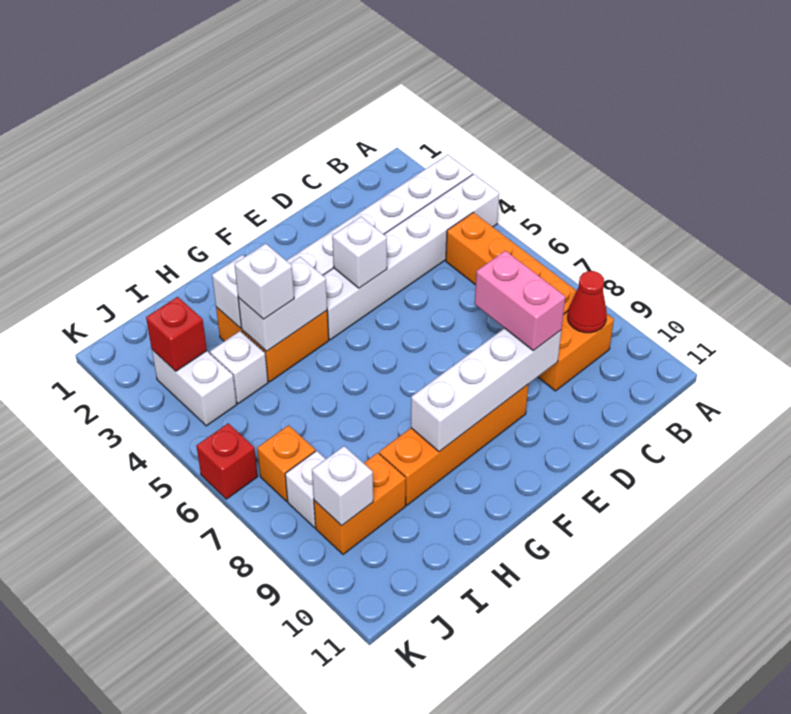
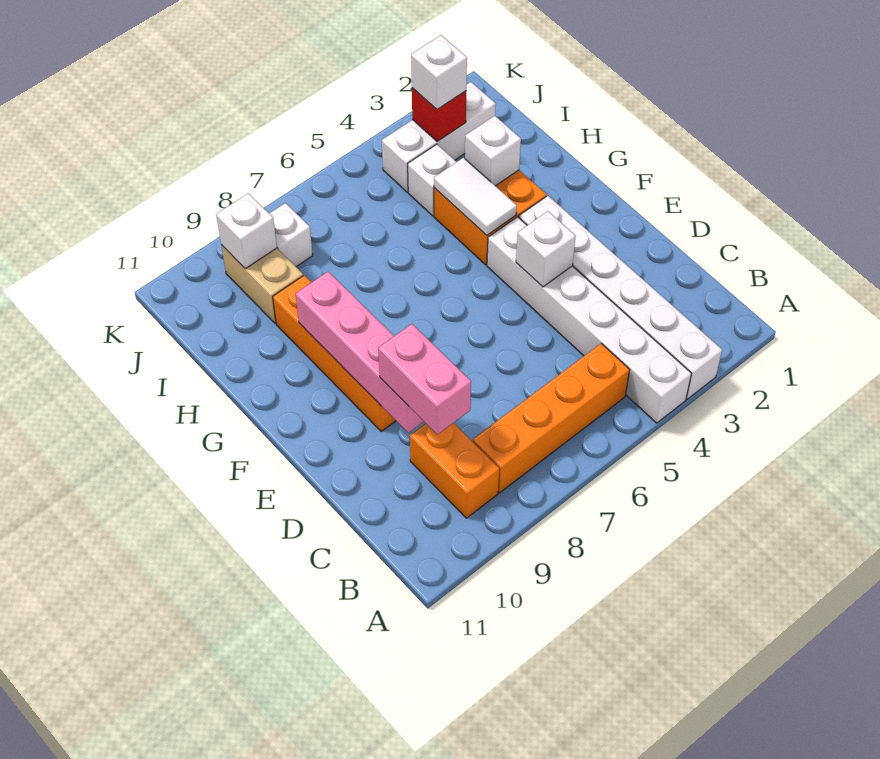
red cone B9 level 2 -> none
pink brick D8:D9 level 3 -> pink brick C9:D9 level 3
white brick D9:G9 level 2 -> pink brick D9:G9 level 2
white brick G4:H4 level 2 -> white tile G4:H4 level 2
white brick H4 level 3 -> white brick J3 level 3
orange brick I9:J9 level 1 -> tan brick I9:J9 level 1
white brick J3:J4 level 1 -> white brick J2:J4 level 1
orange brick J7 level 1 -> none
red brick K6 level 1 -> none

